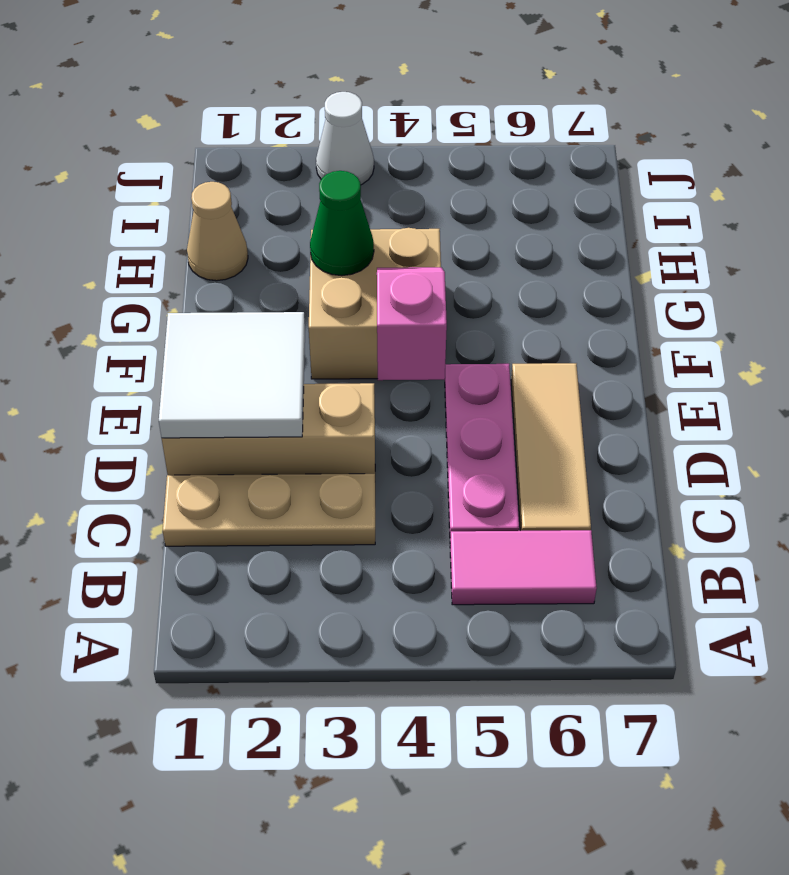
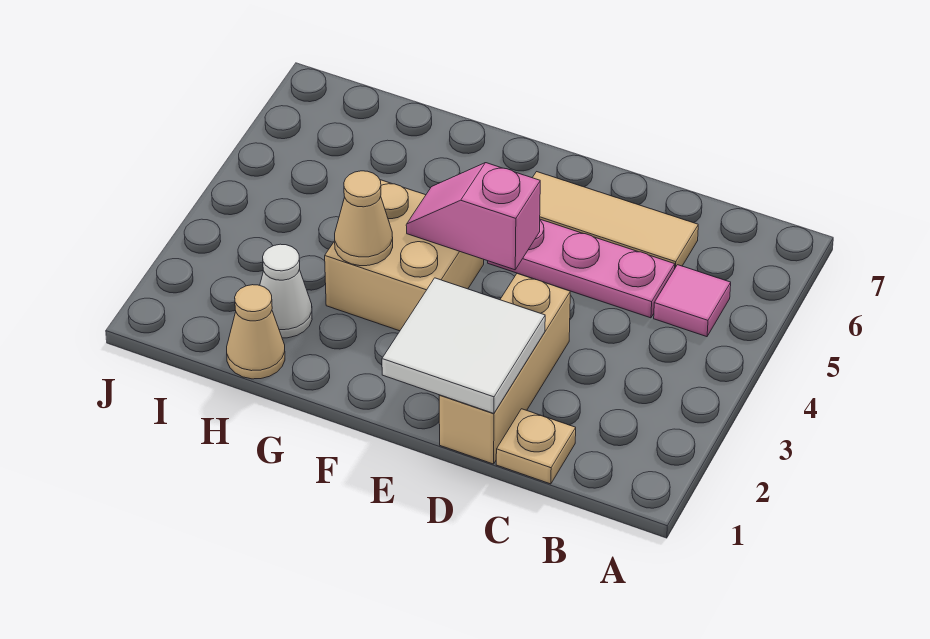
pink tile B5:B6 level 1 -> pink tile B5 level 1
tan plate C1:C3 level 1 -> tan plate C1 level 1
green cone G3 level 2 -> tan cone G3 level 2
white cone J3 level 1 -> white cone H2 level 1

